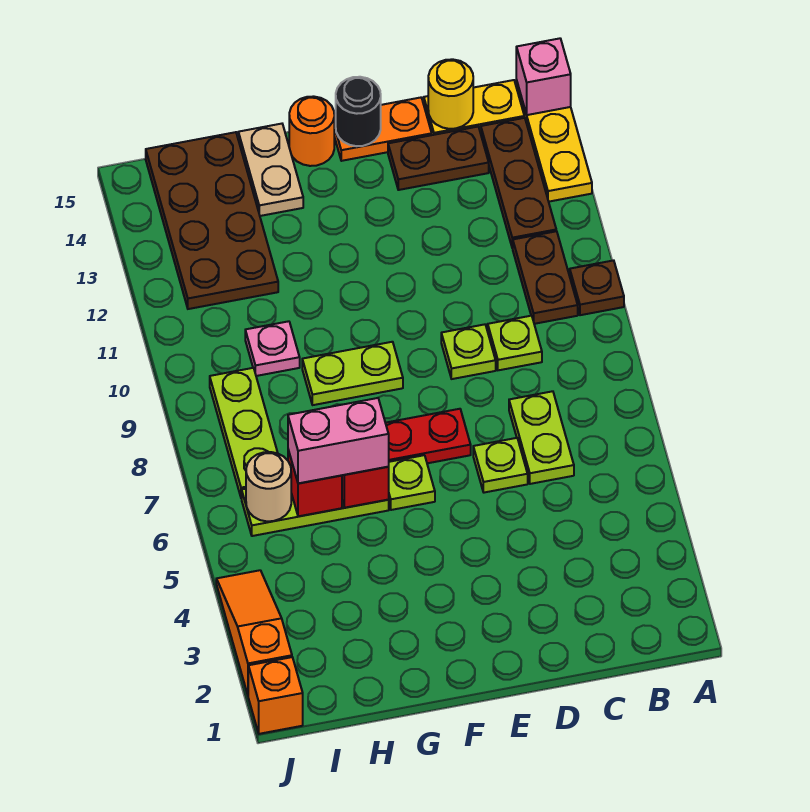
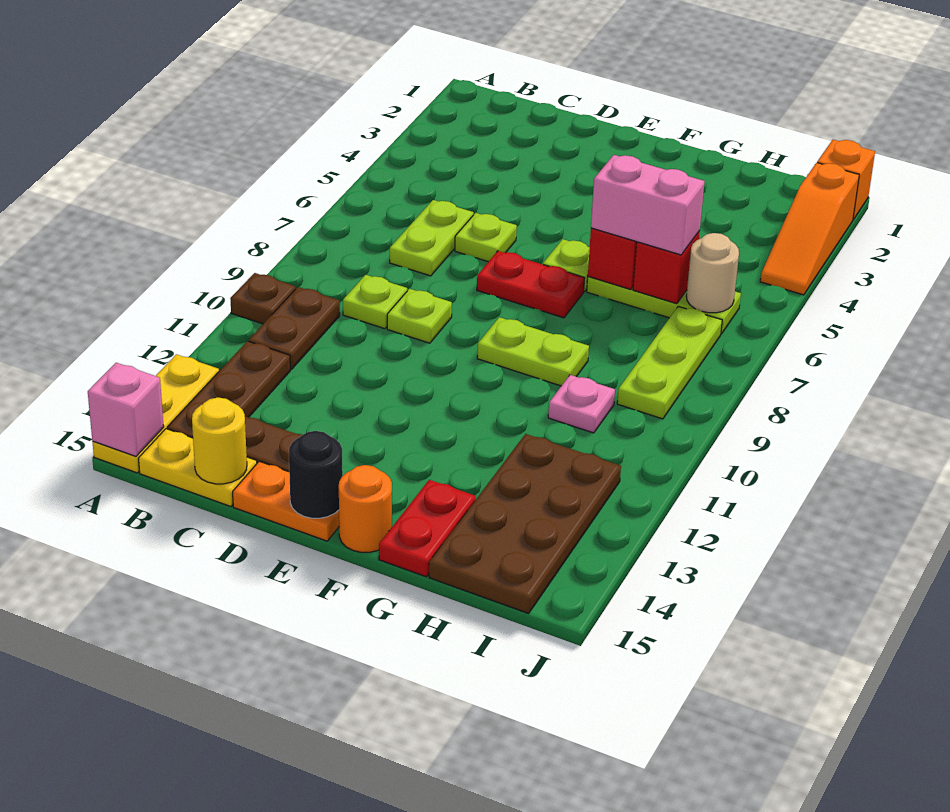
tan plate G14:G15 level 1 -> red plate G14:G15 level 1

